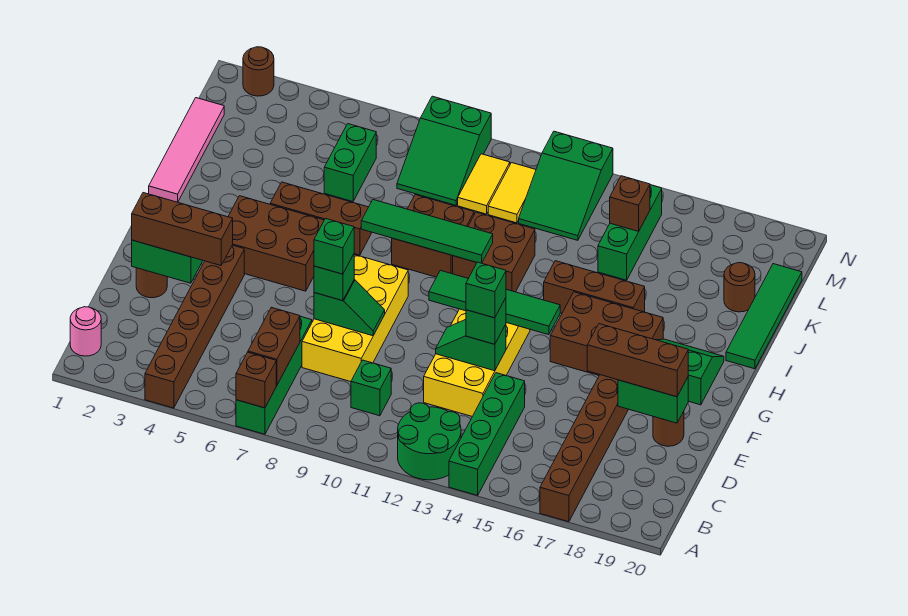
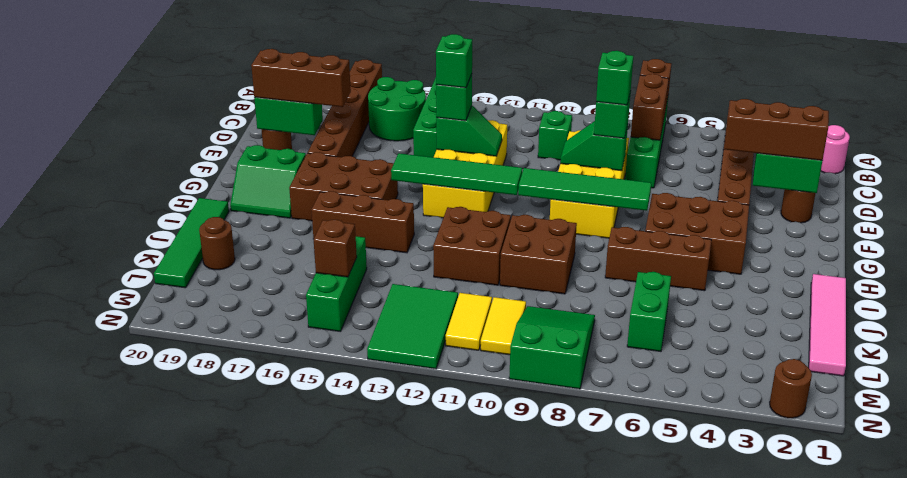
green round brick A12:B13 level 1 -> green round brick B15:C16 level 1
green tile I8:I11 level 2 -> green tile G7:G10 level 2
green slope L12:N13 level 1 top N -> green tile L12:N13 level 1

